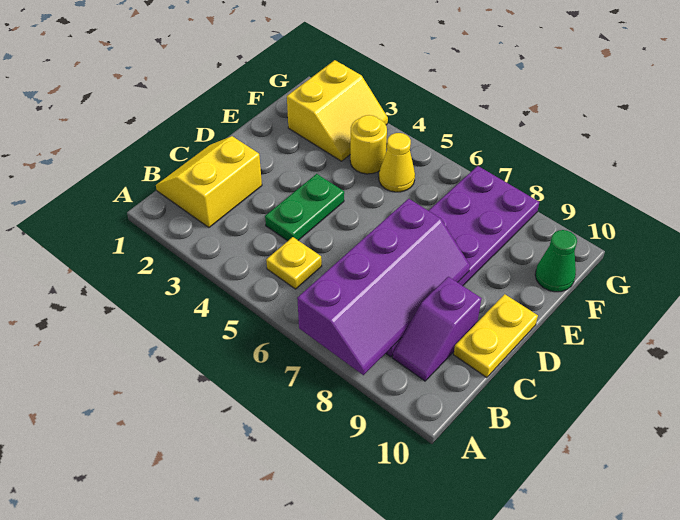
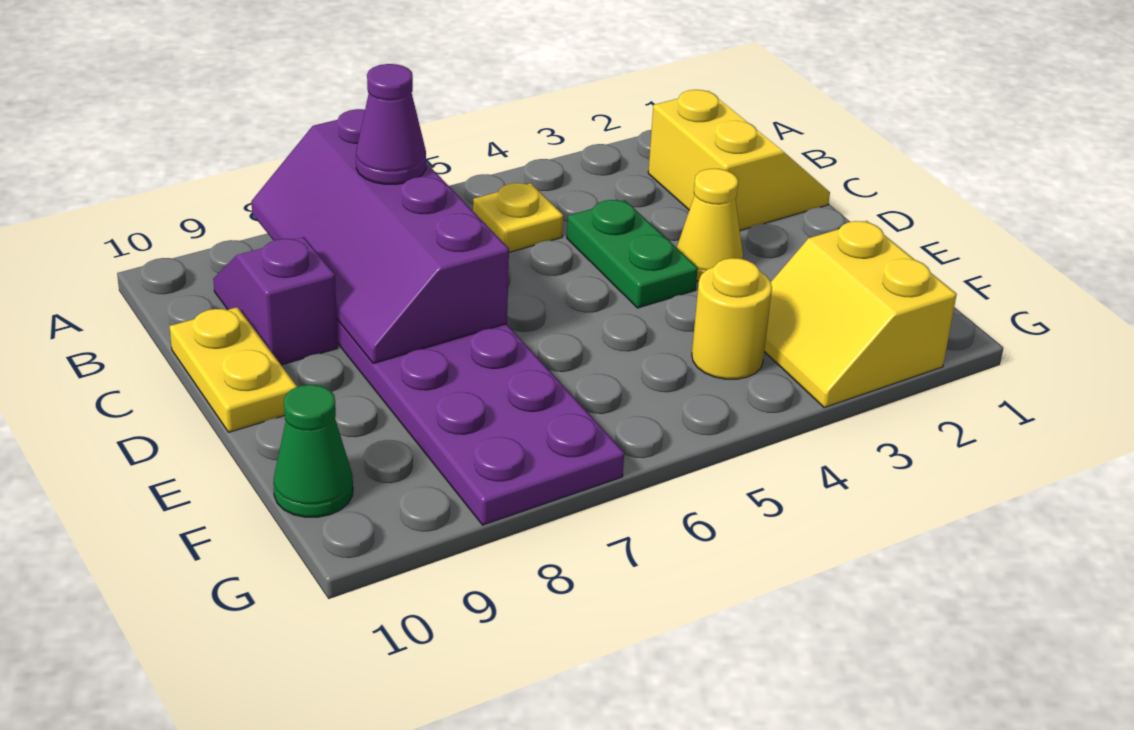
none -> purple cone B7 level 3
yellow cone F5 level 1 -> yellow cone D3 level 1

